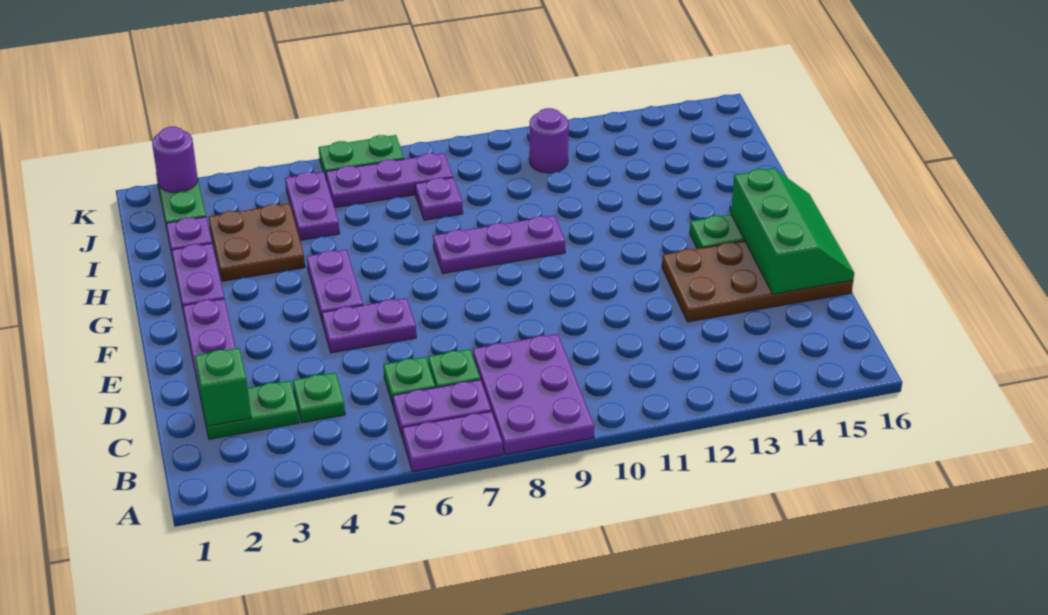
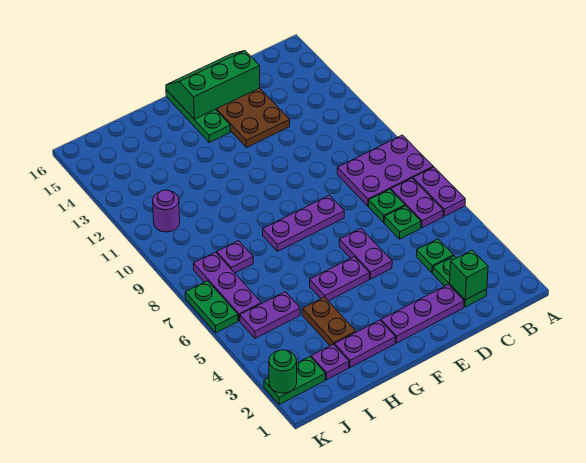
purple plate G8:G10 level 1 -> purple plate E8:G8 level 1
brown plate H3:I4 level 1 -> brown plate H3:H4 level 1
purple round brick K2 level 2 -> green round brick K2 level 2

